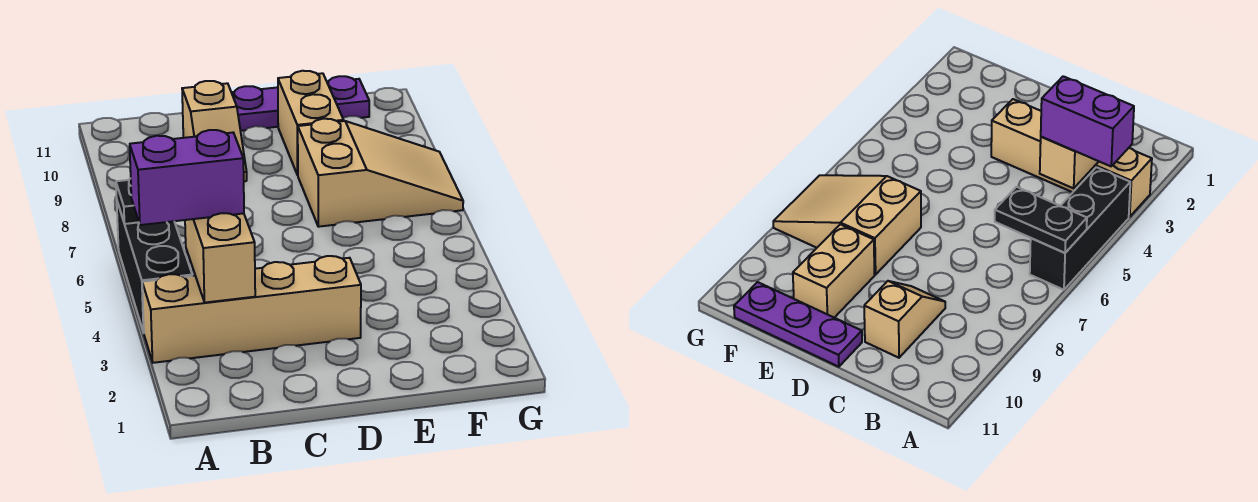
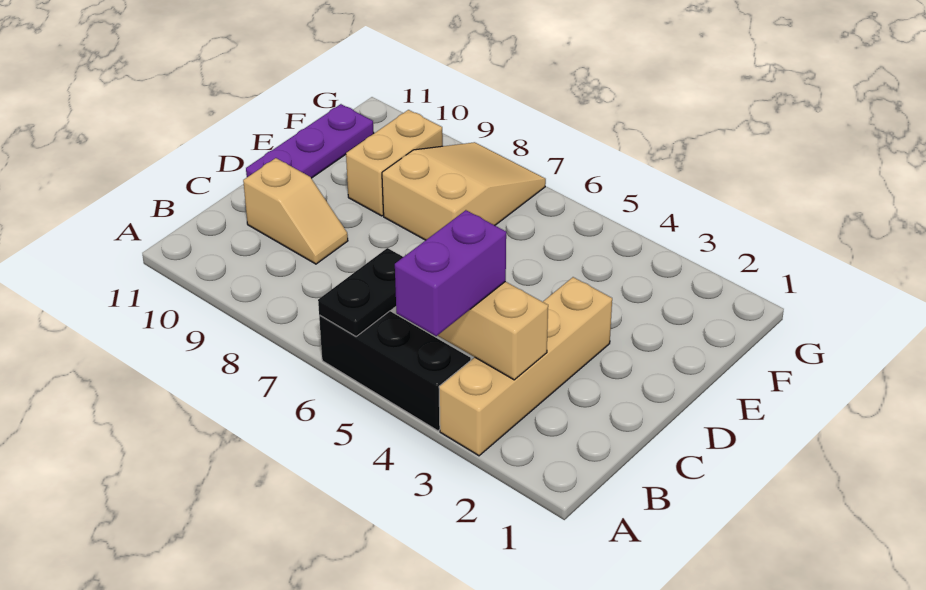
tan brick E9:E10 level 1 -> tan brick E9:F9 level 1

